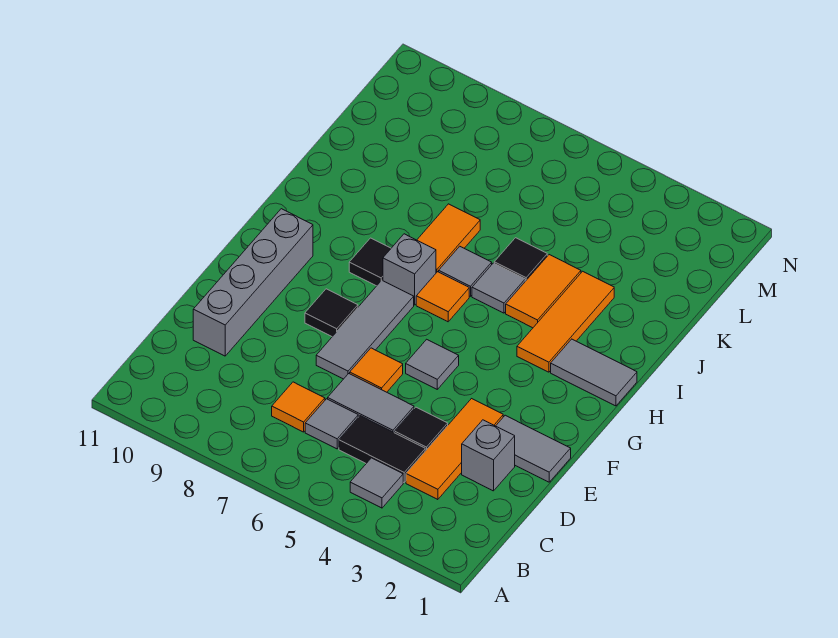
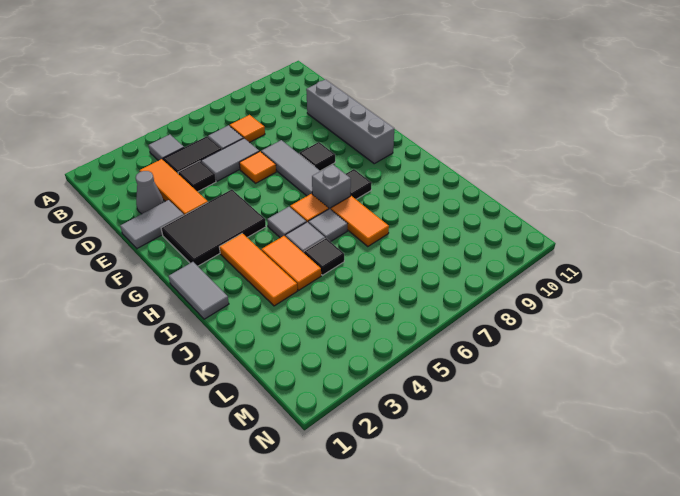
grey brick D2 level 1 -> grey cone D2 level 1
none -> black tile F2:G4 level 1
grey tile F5 level 1 -> grey tile H5 level 1
grey tile H1:H2 level 1 -> grey tile H1:I1 level 1

